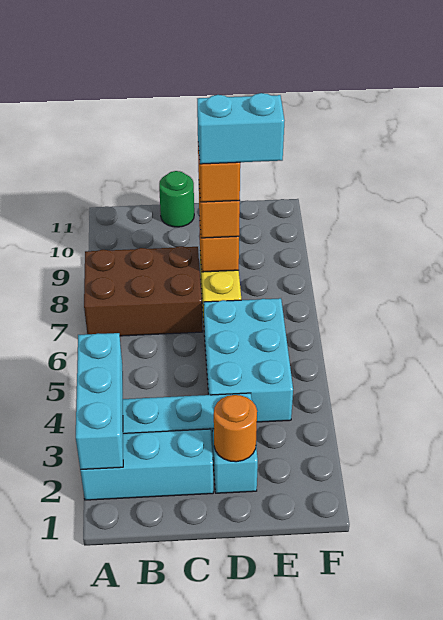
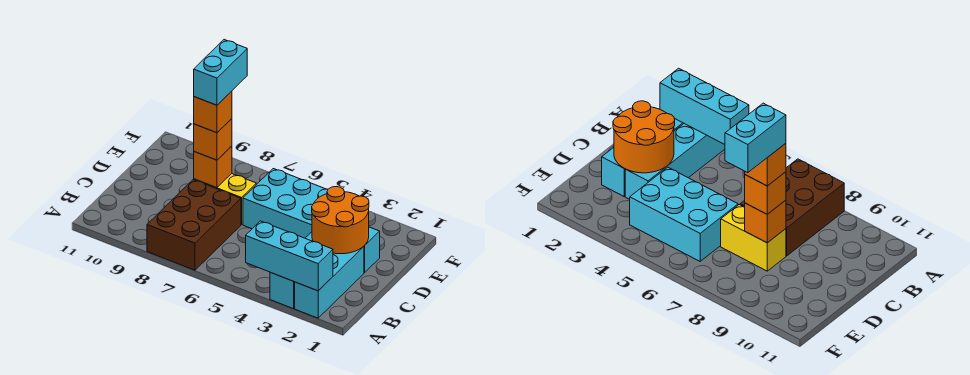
green round brick C11 level 1 -> none
orange round brick D2 level 2 -> orange round brick C2:D3 level 2

